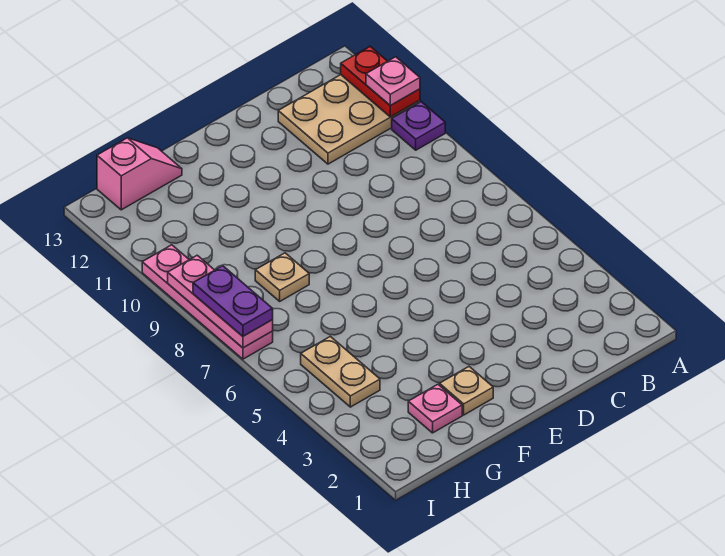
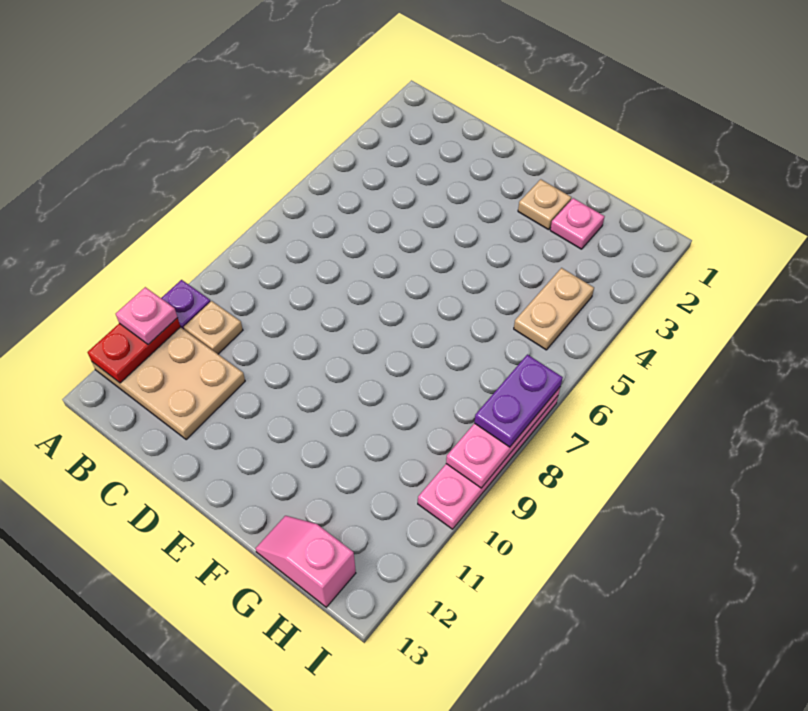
tan plate G8 level 1 -> tan plate B10 level 1

